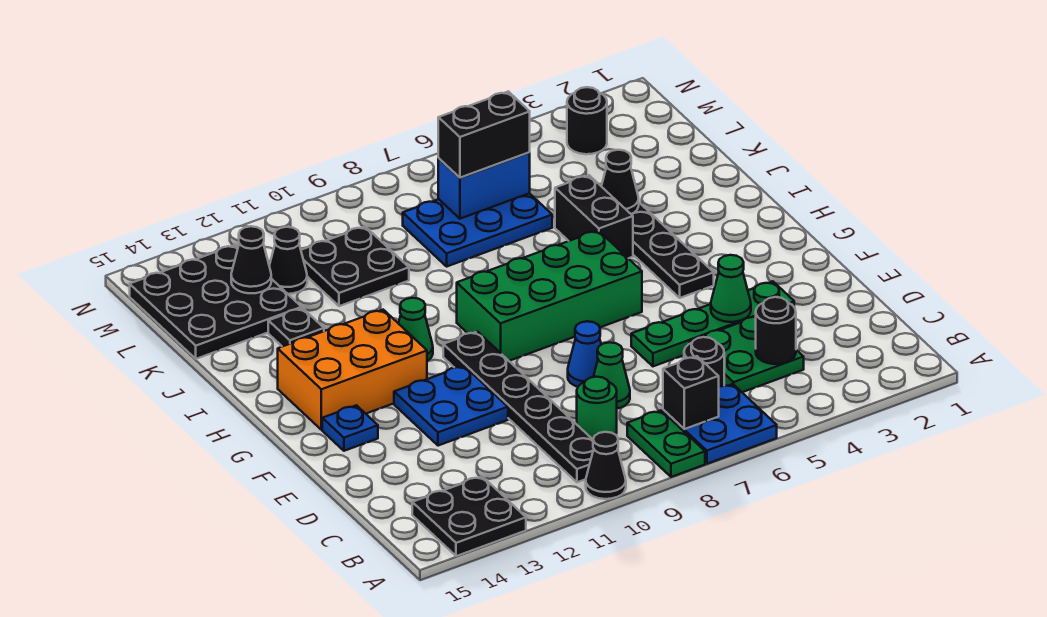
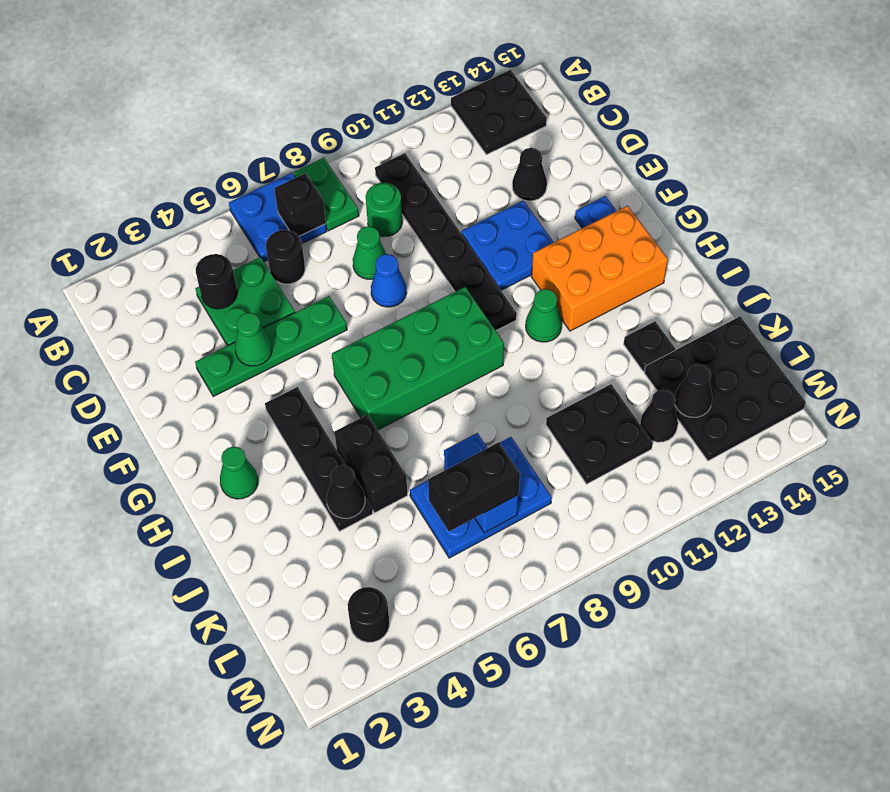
black cone A10 level 1 -> black cone D13 level 1
none -> green cone H2 level 1
blue brick L6:L7 level 2 -> blue brick K7:L7 level 2

